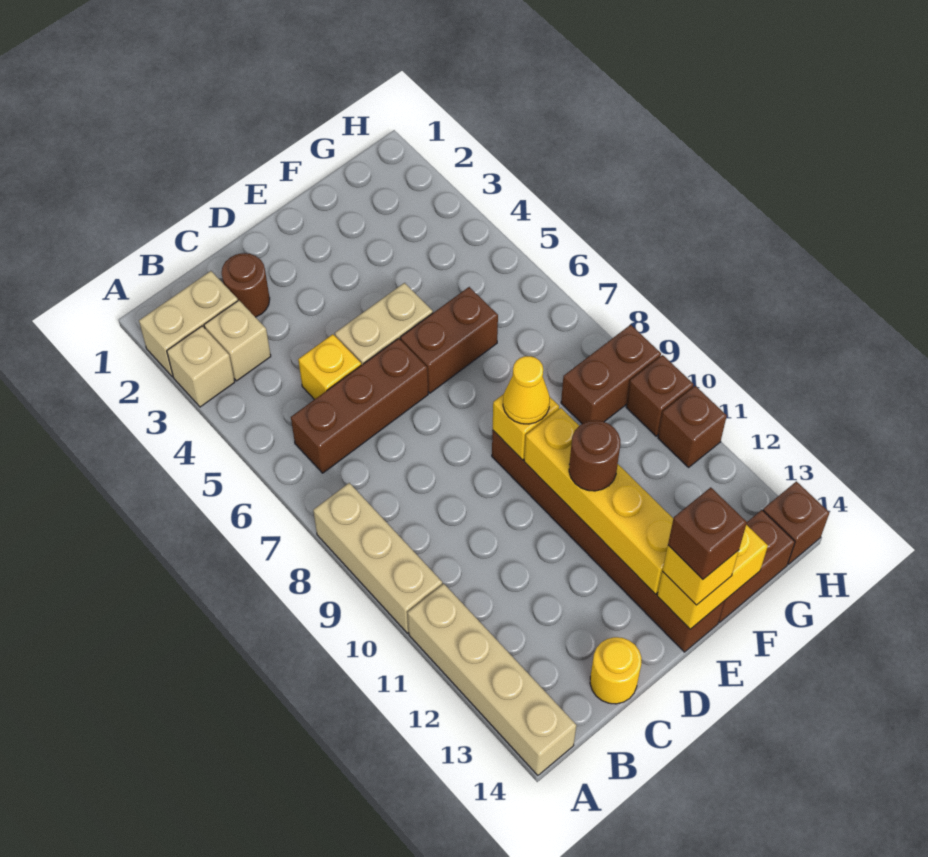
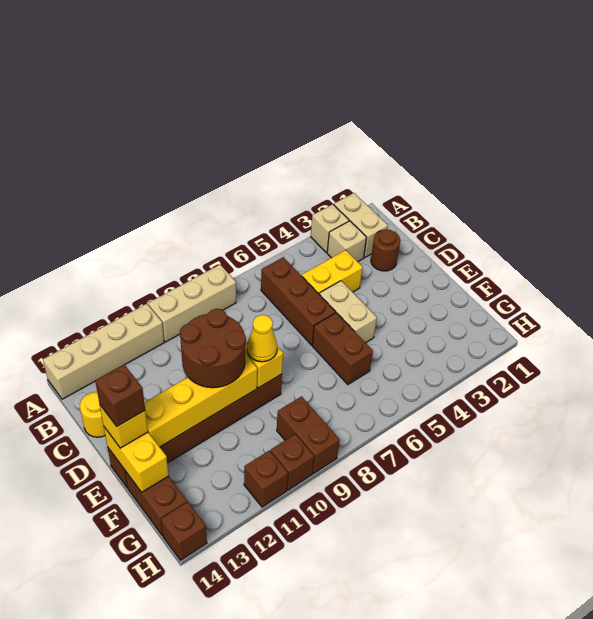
yellow brick C5 level 1 -> yellow brick C4:C5 level 1
brown round brick E11 level 3 -> brown round brick D10:E11 level 3

